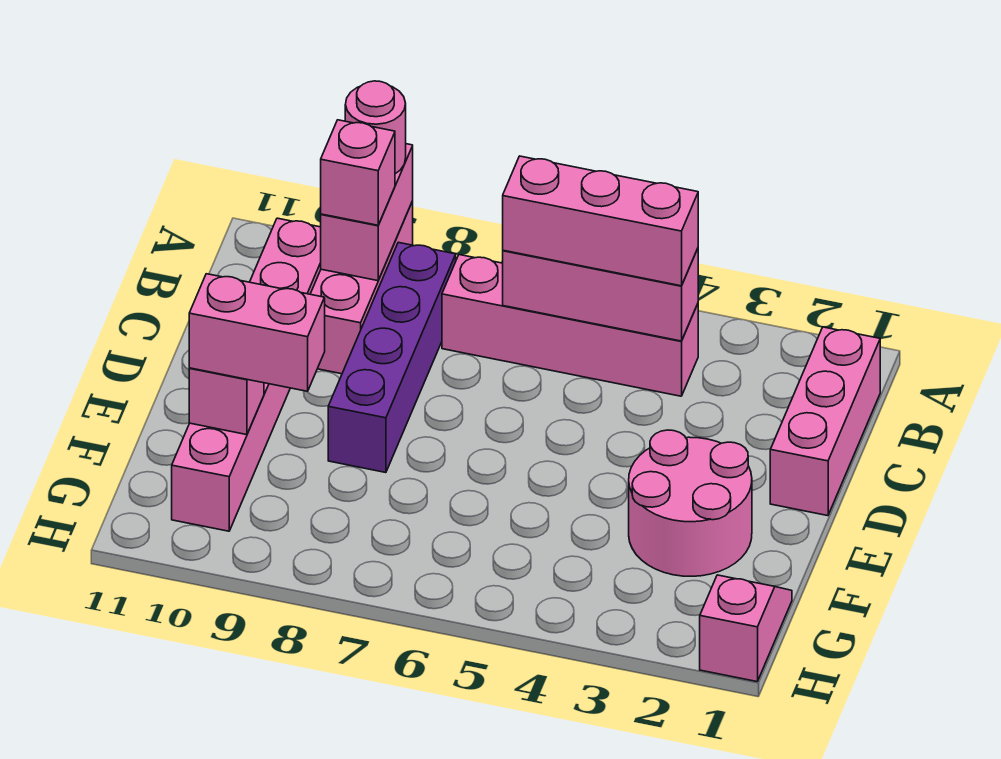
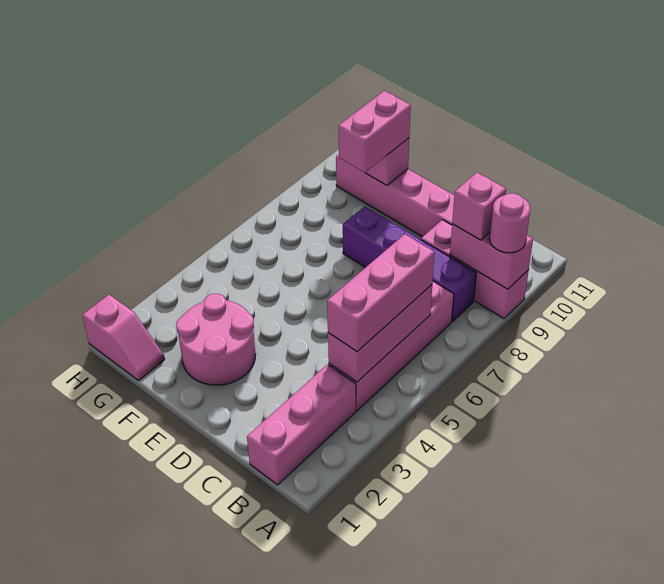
pink brick B1:D1 level 1 -> pink brick B1:B3 level 1

